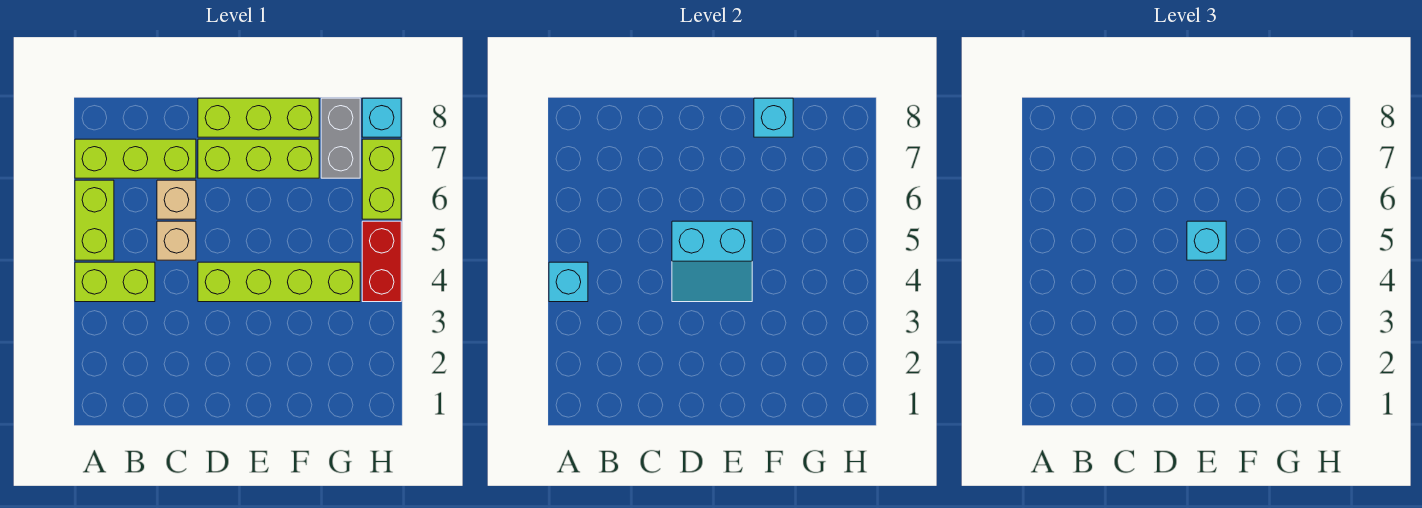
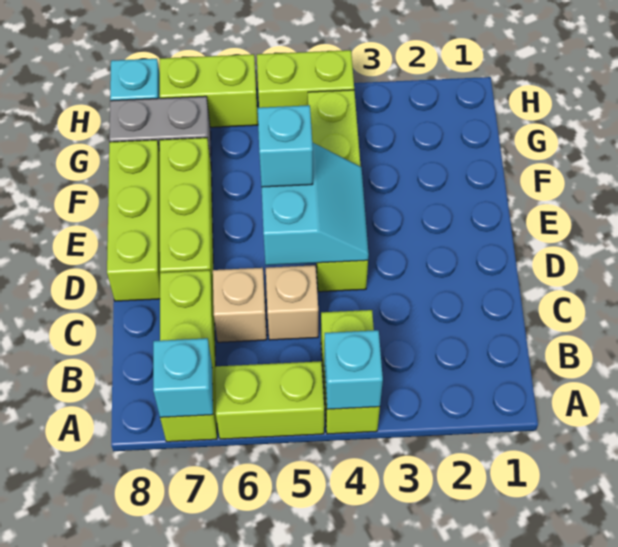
cyan brick F8 level 2 -> cyan brick A7 level 2
red brick H4:H5 level 1 -> lime brick H4:H5 level 1

